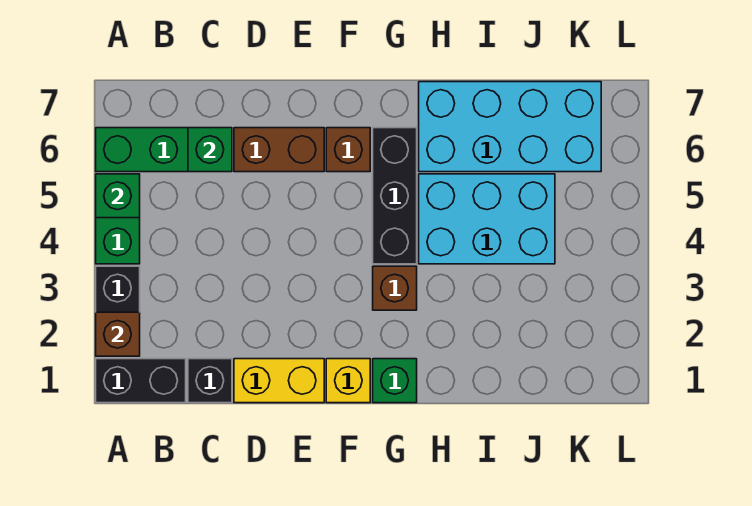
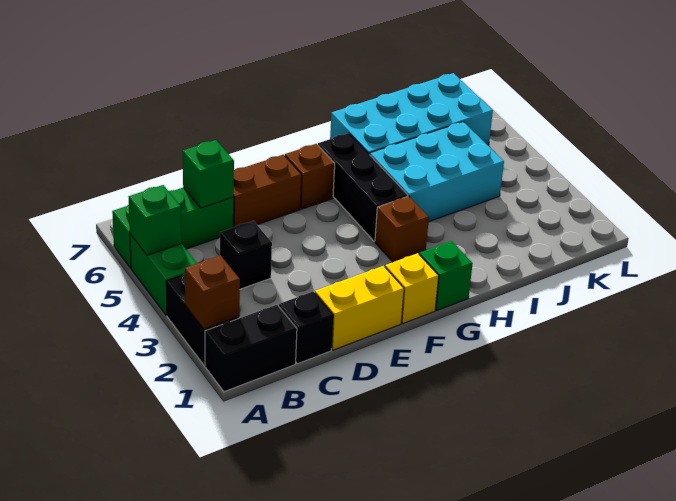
none -> black brick C4 level 1

